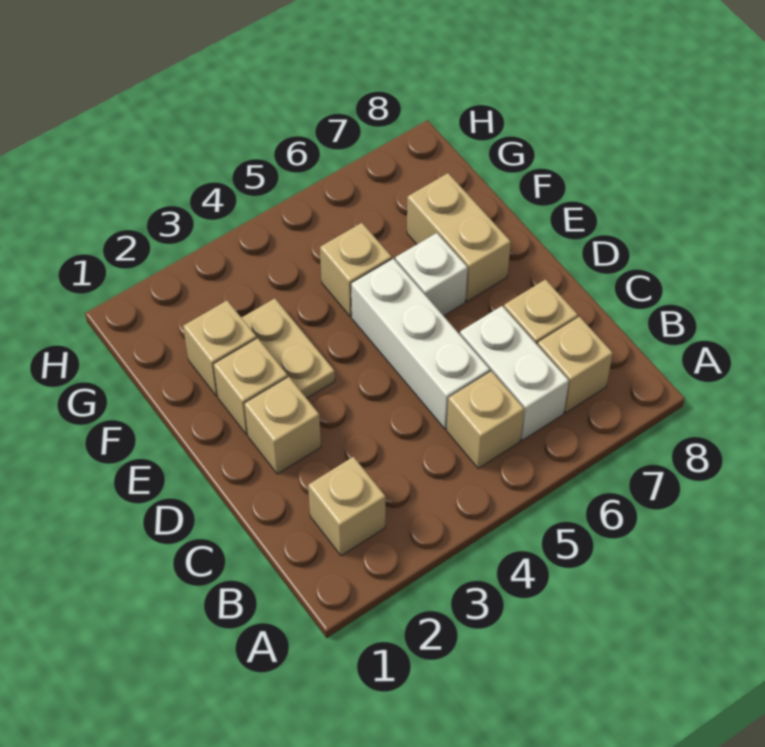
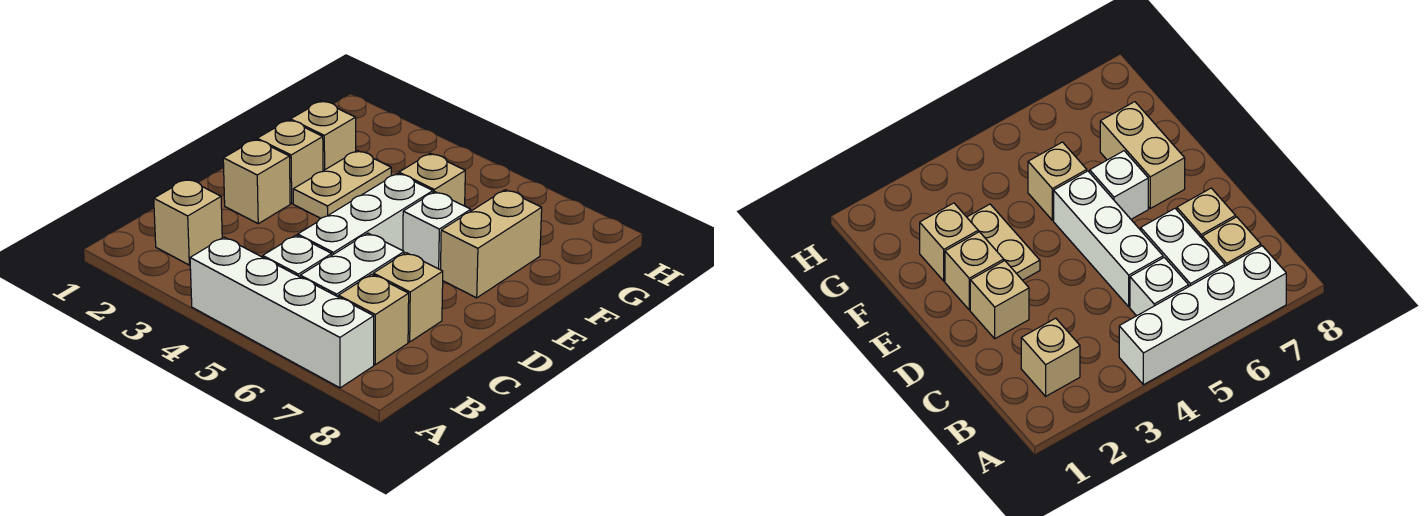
none -> white brick A4:A7 level 1
tan brick B5 level 1 -> white brick B5 level 1

